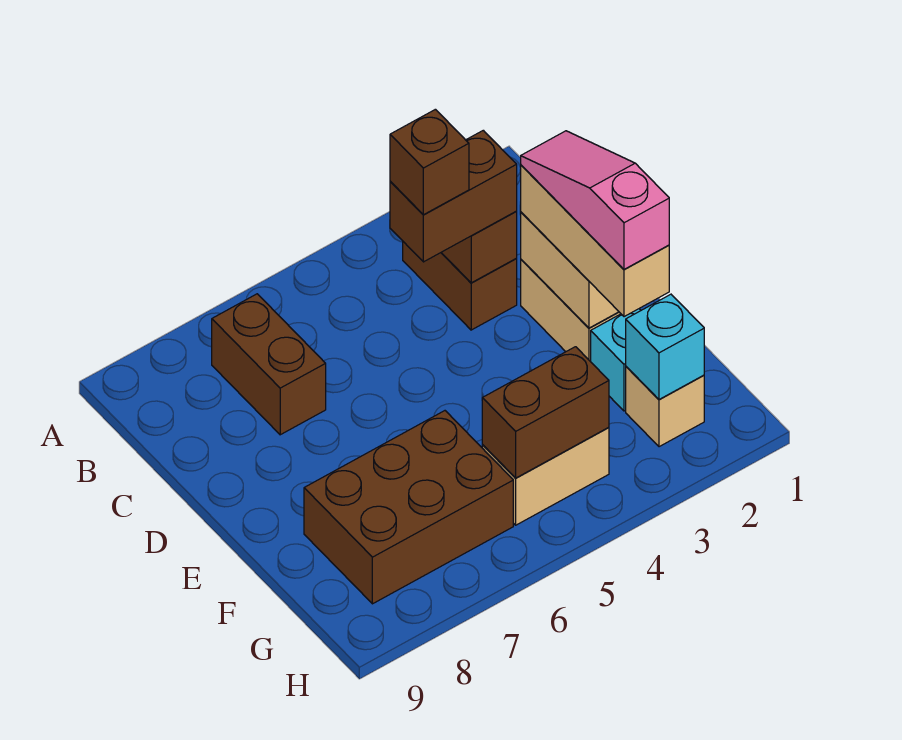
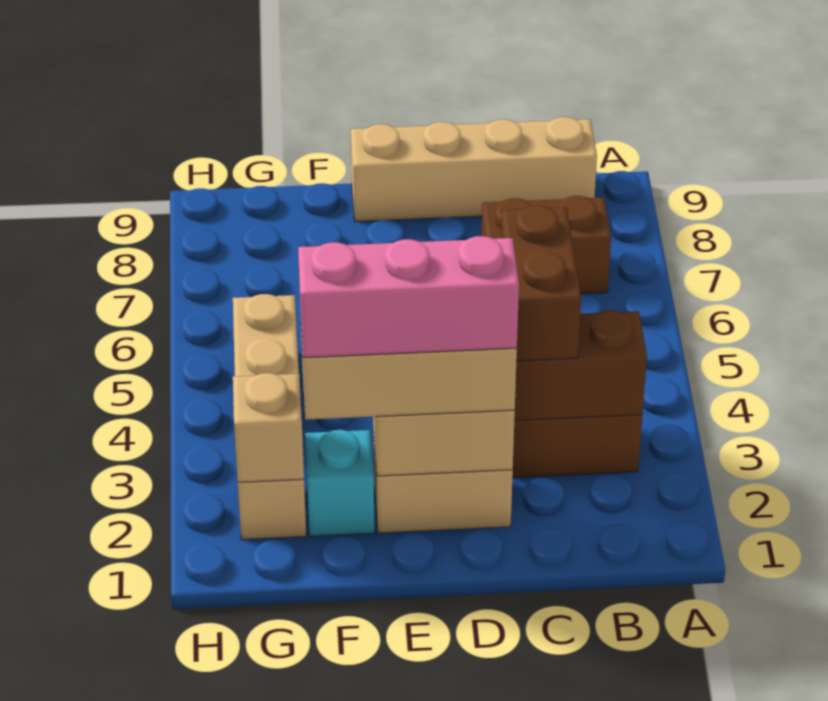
none -> tan brick B9:E9 level 1
brown brick C4 level 4 -> none
pink slope D2:F2 level 4 top F -> pink brick D2:F2 level 4
brown brick F6:G8 level 1 -> none
cyan brick G2 level 2 -> tan brick G2 level 2
brown brick G4:G5 level 2 -> none

